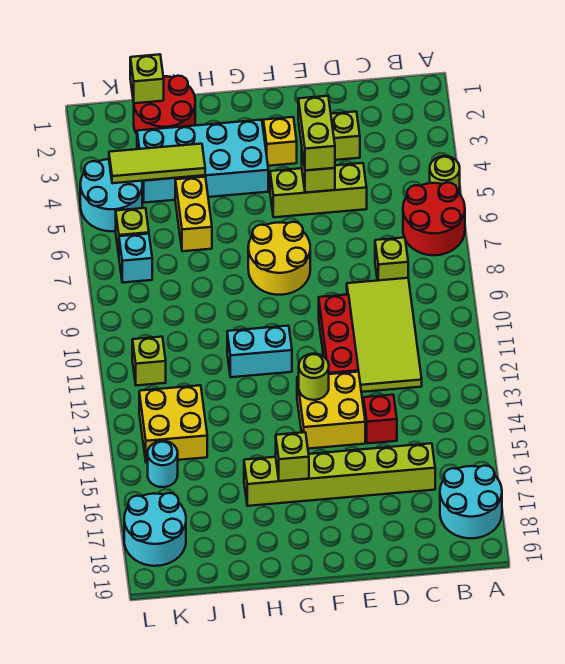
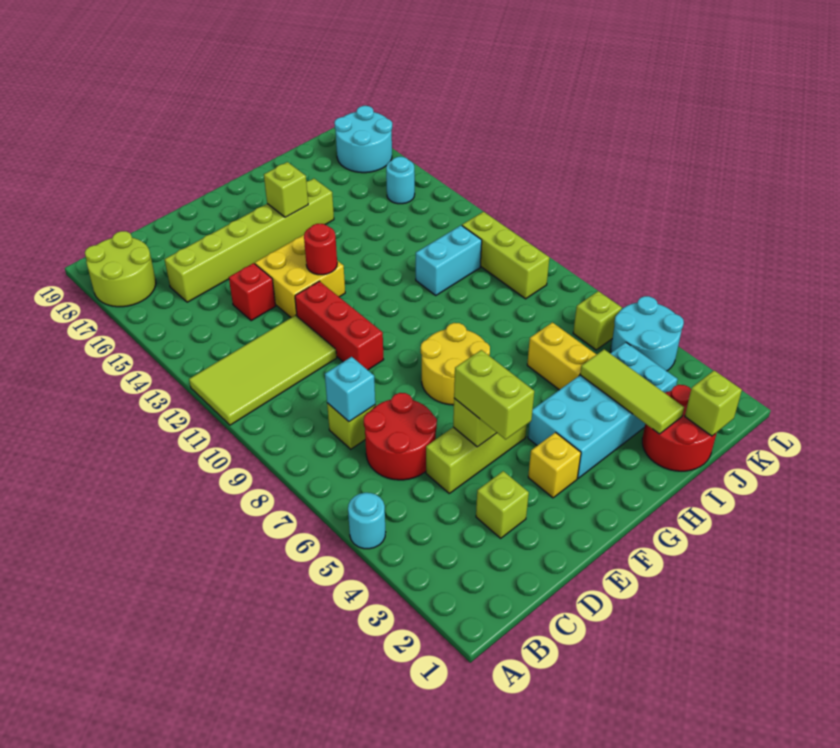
lime round brick A5 level 1 -> cyan round brick A5 level 1
red round brick A6:B7 level 1 -> red round brick C6:D7 level 1
cyan round brick A17:B18 level 1 -> lime round brick A17:B18 level 1
lime tile C9:D12 level 1 -> lime tile A11:D12 level 1
lime round brick F13 level 2 -> red round brick F13 level 2
cyan brick G11:H11 level 1 -> cyan brick I11:J11 level 1
lime tile I4:K4 level 2 -> lime tile I2:I4 level 2
yellow brick J13:K14 level 1 -> none
cyan brick K7 level 1 -> cyan brick C8 level 2
lime brick K11 level 1 -> lime brick K9:K11 level 1

